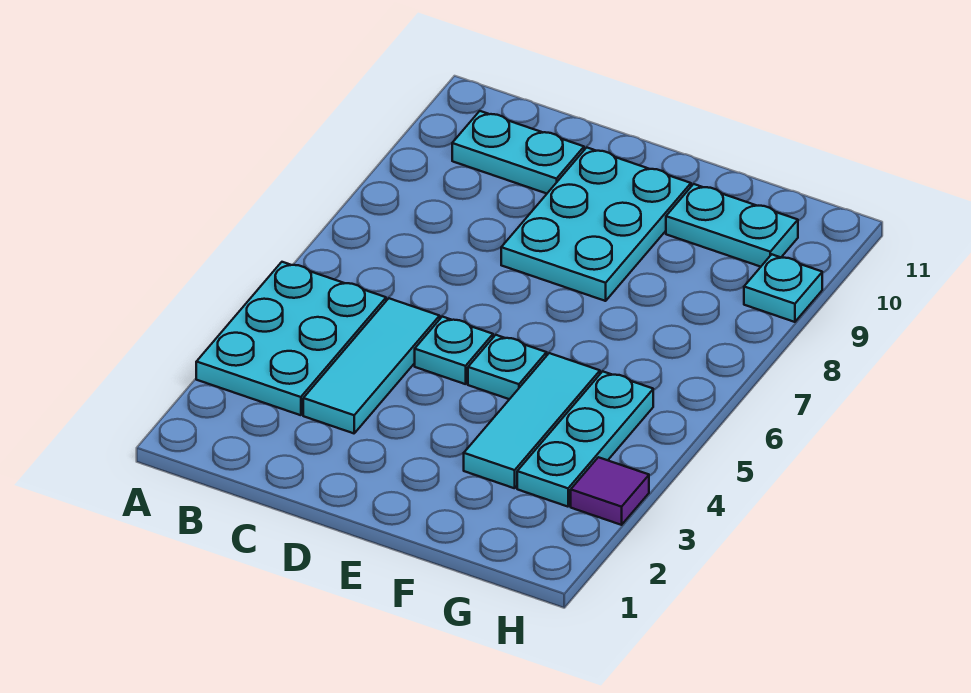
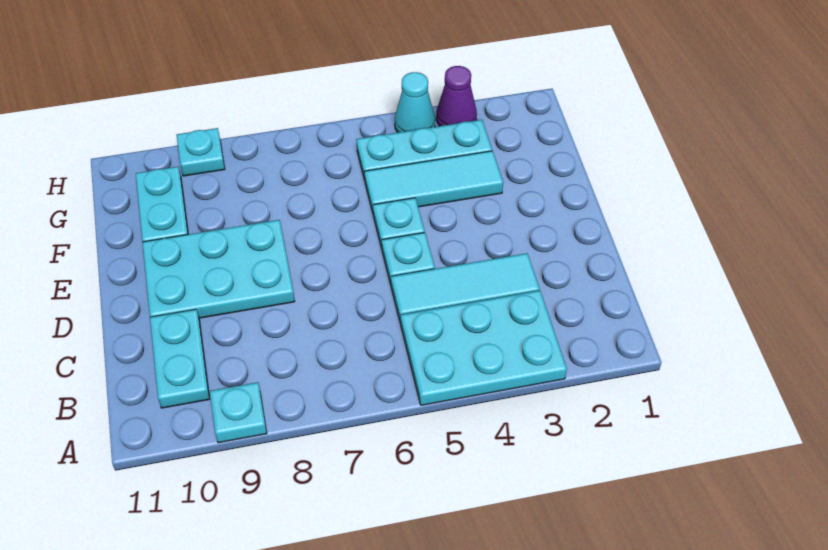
none -> cyan plate A9 level 1
purple tile H3 level 1 -> purple cone H3 level 1
none -> cyan cone H4 level 1

